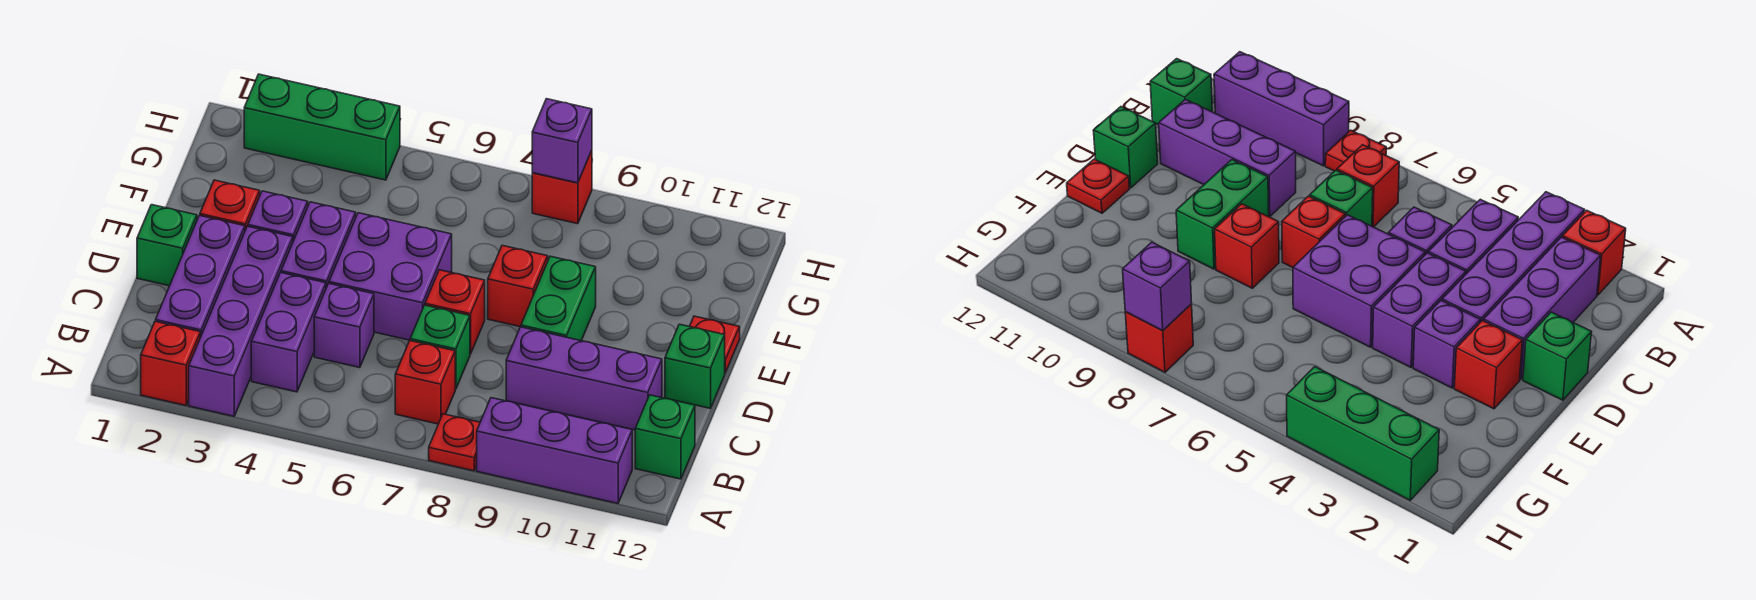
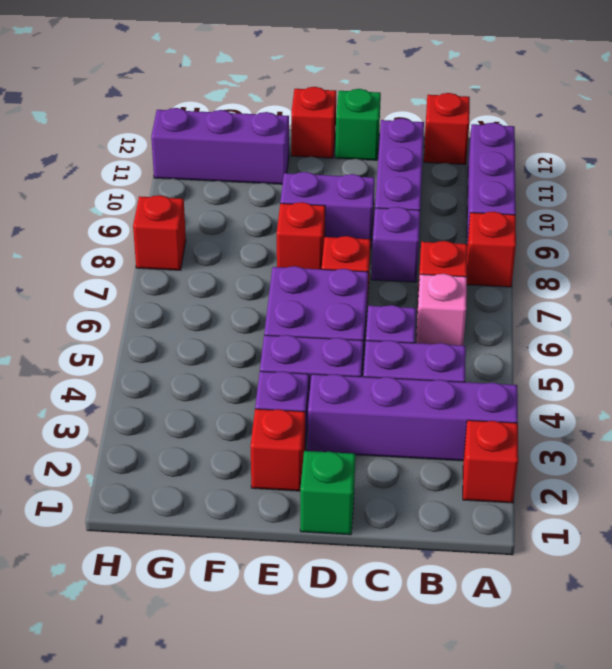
red plate A8 level 1 -> red brick A8 level 1
purple brick B2:D2 level 1 -> purple brick F11:H11 level 1
none -> pink brick B6 level 1
green brick B12 level 1 -> red brick B12 level 1
green brick C7 level 1 -> none
green brick D9:E9 level 1 -> purple brick D9:E9 level 1
red plate E12 level 1 -> red brick E12 level 1
green brick H2:H4 level 1 -> none
purple brick H8 level 2 -> purple brick C8 level 1

